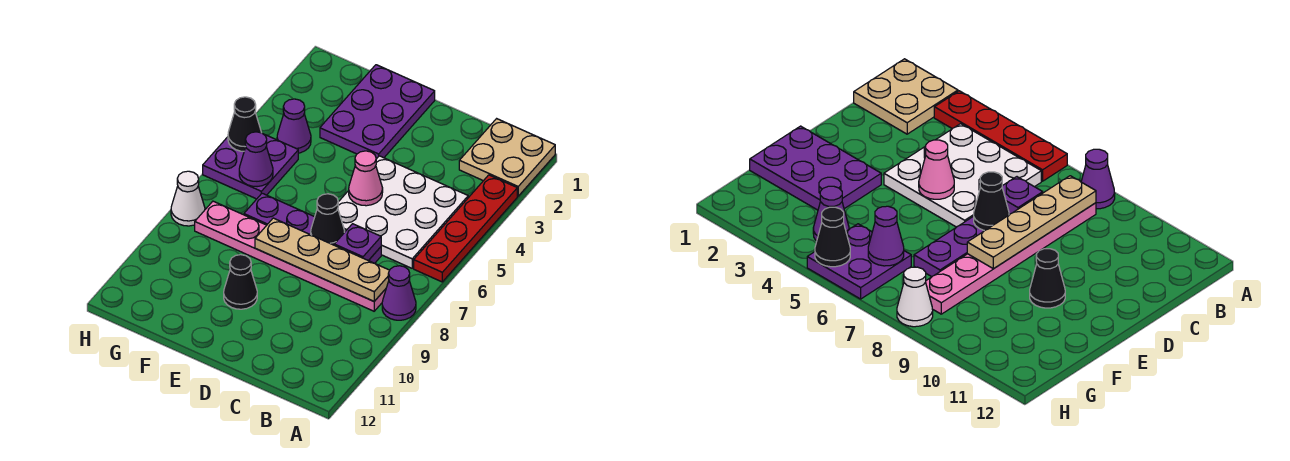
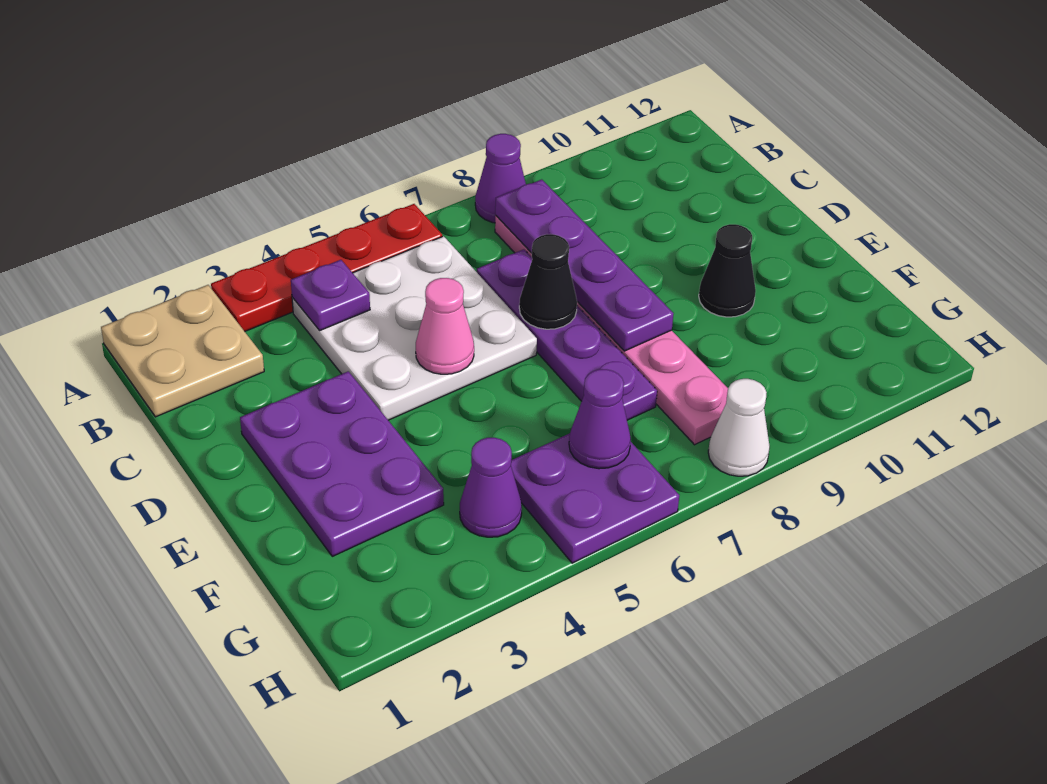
tan plate B8:E8 level 2 -> purple plate B8:E8 level 2
purple plate C7 level 2 -> purple plate B4 level 2
purple plate E1:F3 level 1 -> purple plate D2:F3 level 1
black cone H5 level 2 -> none

